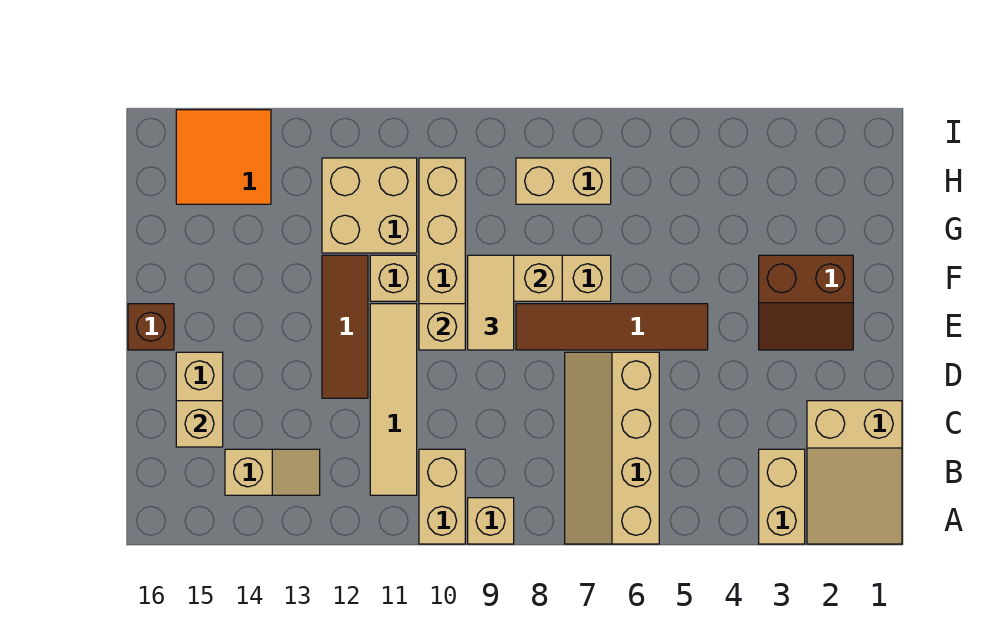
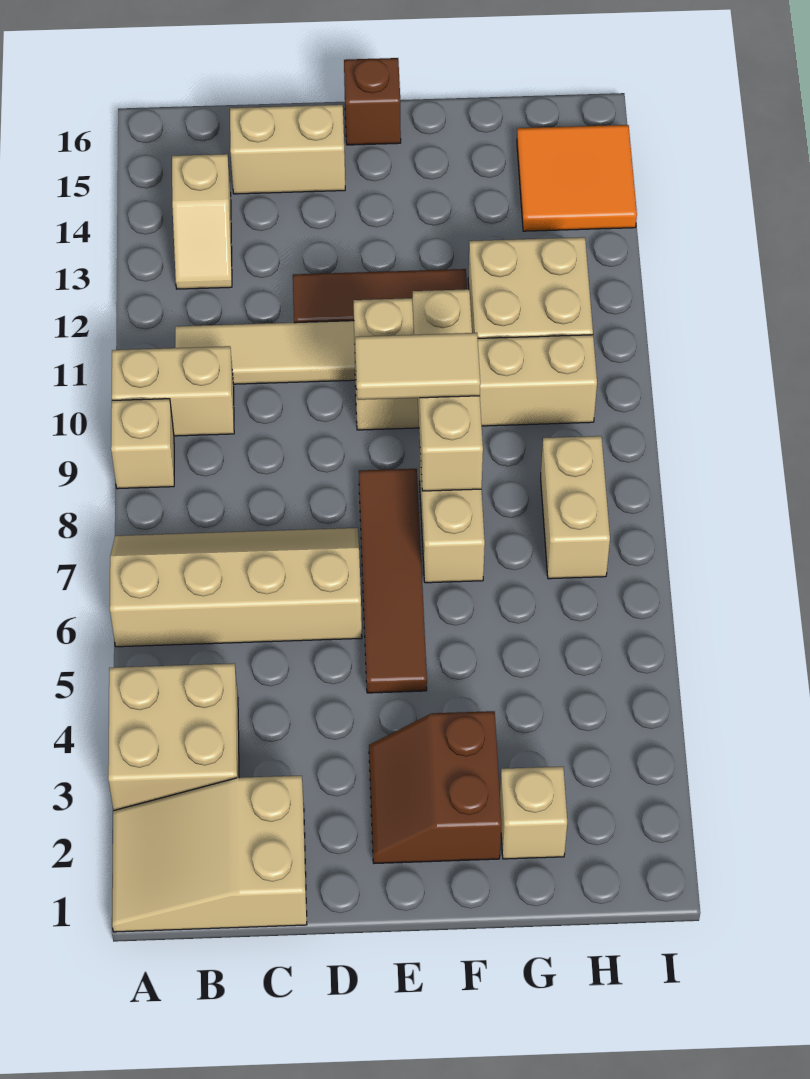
tan brick A3:B3 level 1 -> tan brick A3:B4 level 1
tan brick C15 level 2 -> tan brick G2 level 1

